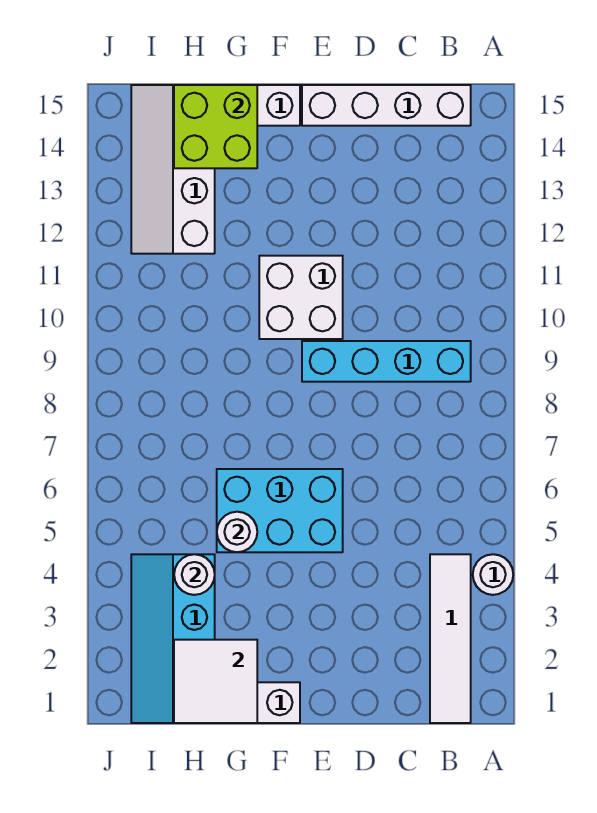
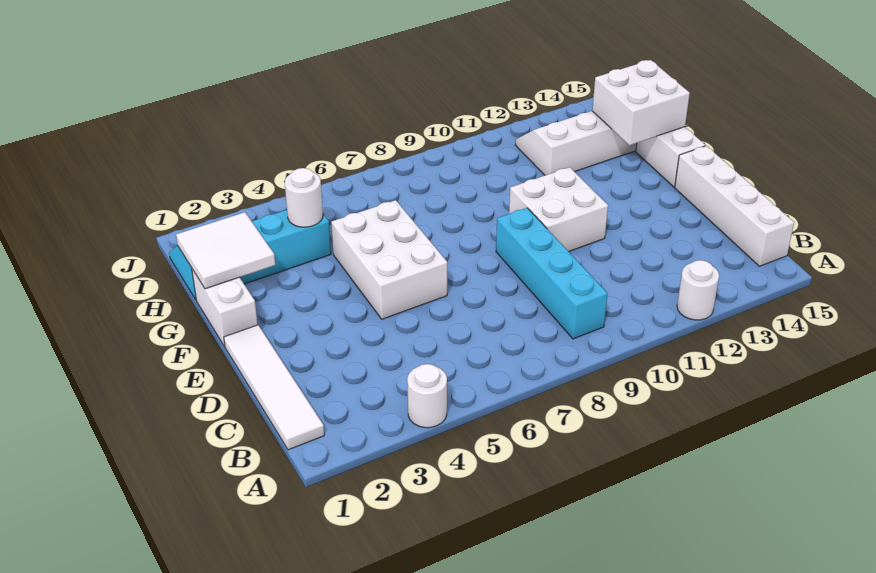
white tile B1:B4 level 1 -> white tile B1:E1 level 1
cyan brick E5:G6 level 1 -> white brick E5:G6 level 1
white round brick G5 level 2 -> white round brick A12 level 1
lime brick G14:H15 level 2 -> white brick G14:H15 level 2

